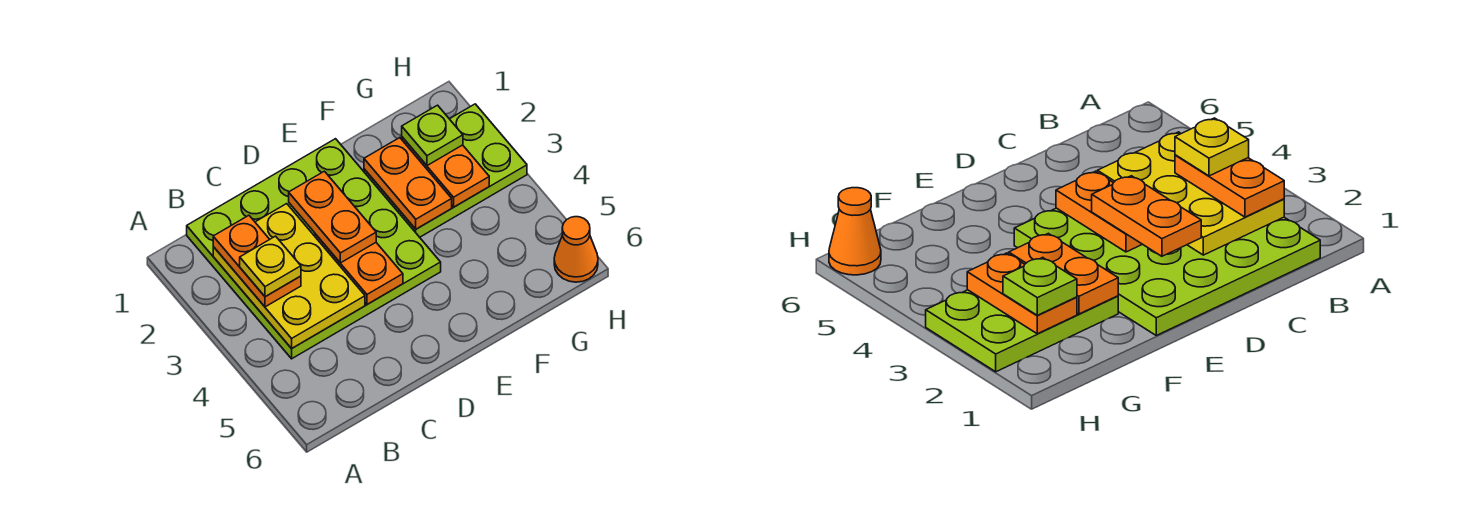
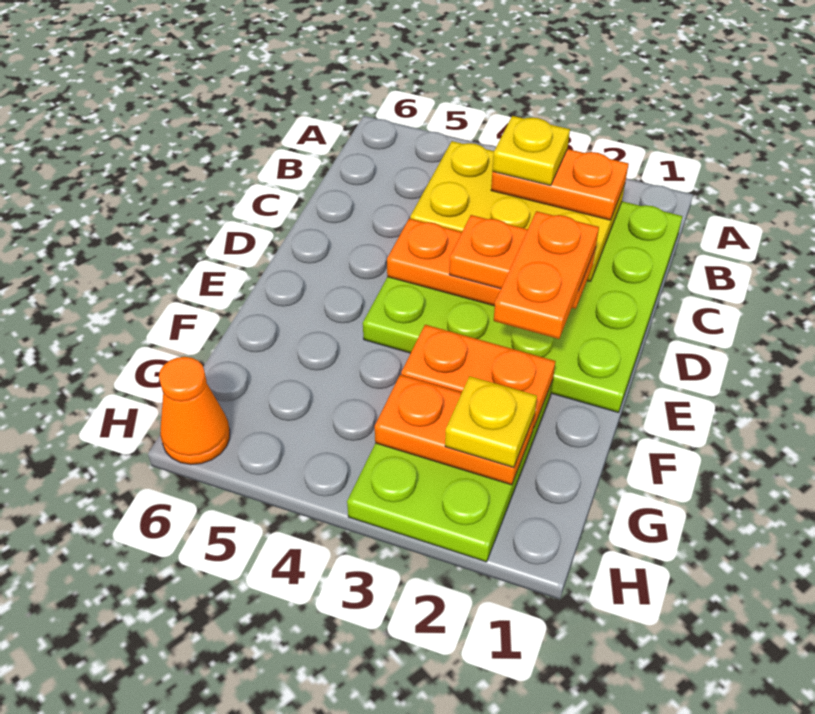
none -> orange plate D2:E2 level 4
lime plate G2 level 3 -> yellow plate G2 level 3

